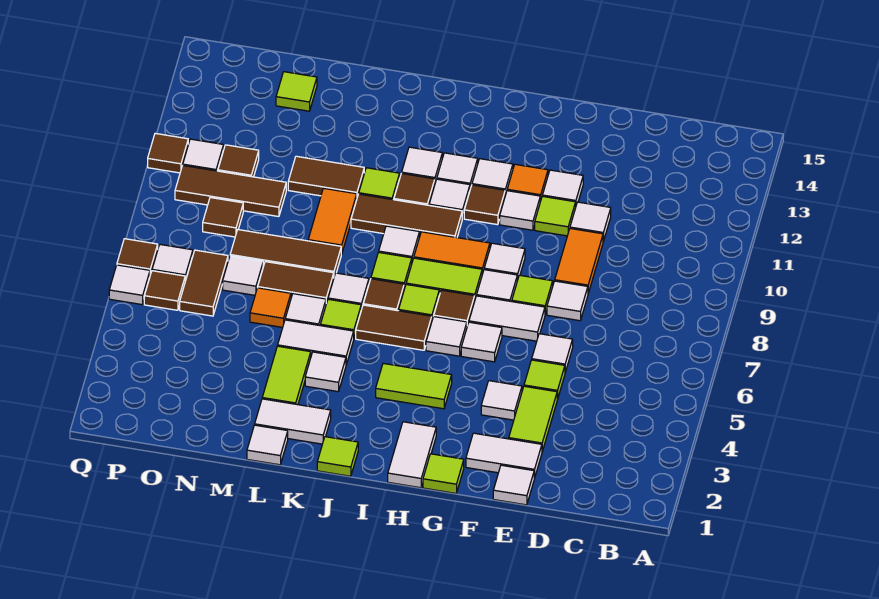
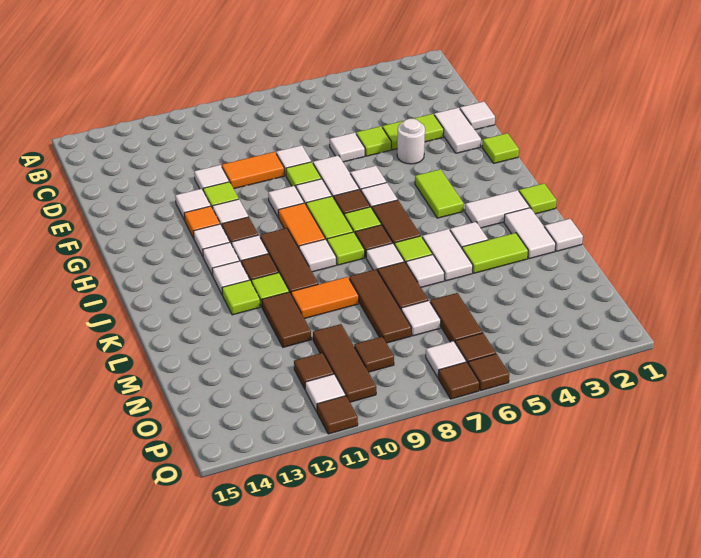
white tile F4 level 1 -> white round brick F4 level 1
white tile H1:H2 level 1 -> white tile J2:J3 level 1
orange tile M6 level 1 -> none
lime tile N14 level 1 -> lime tile K12 level 1
brown tile O6:O7 level 1 -> brown tile N6:O6 level 1
white tile Q6 level 1 -> brown tile Q6 level 1

